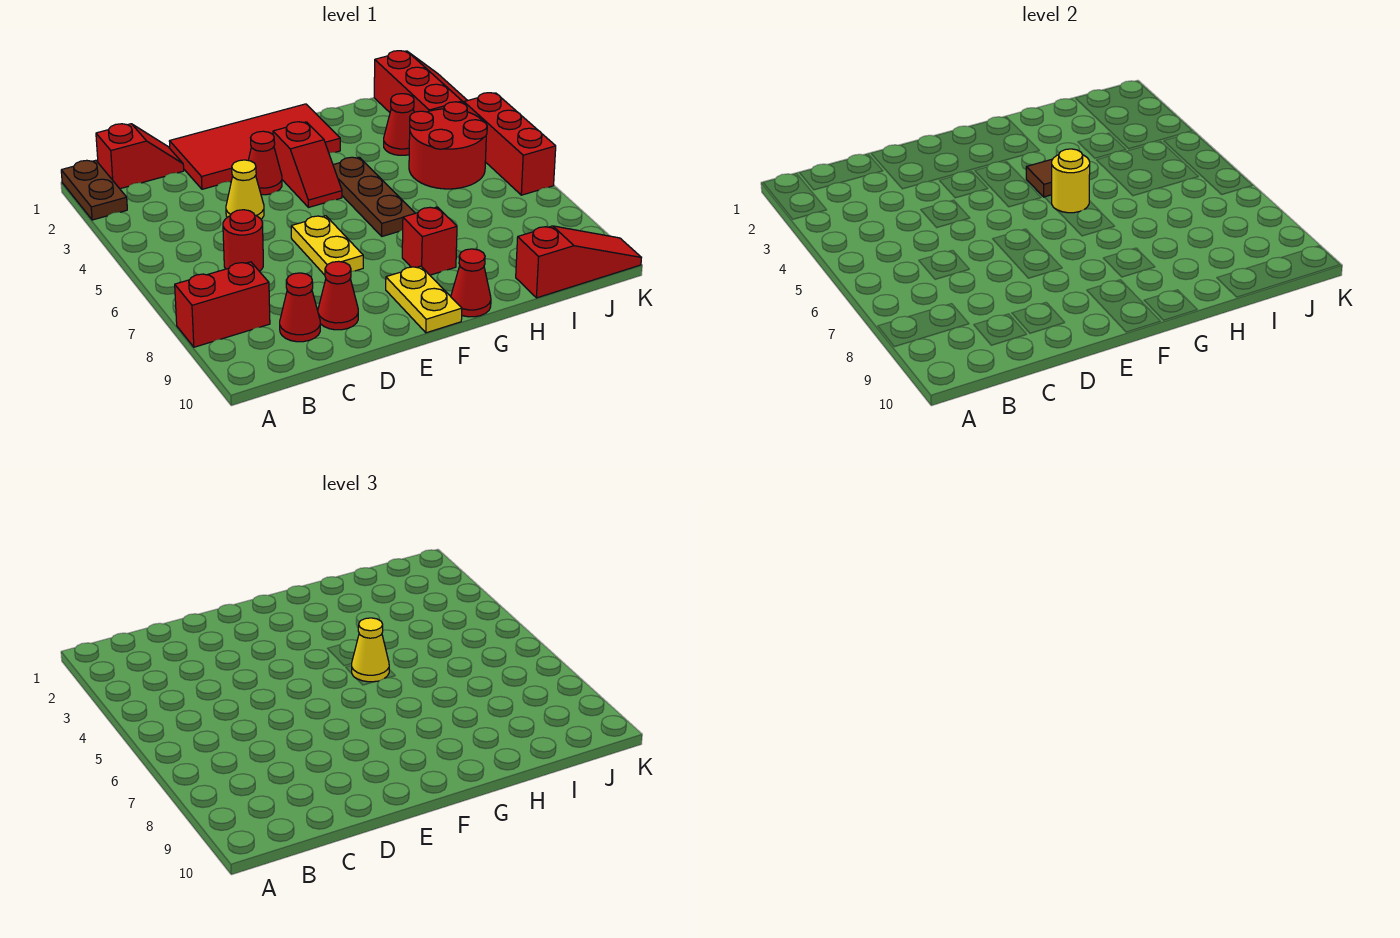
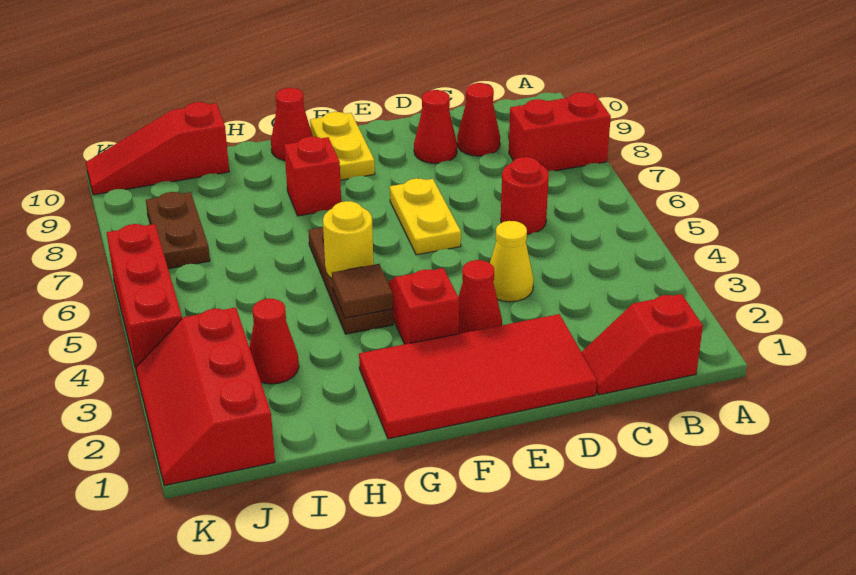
brown plate A1:A2 level 1 -> brown plate J7:J8 level 1
yellow cone G5 level 3 -> none
red round brick I4:J5 level 1 -> none

